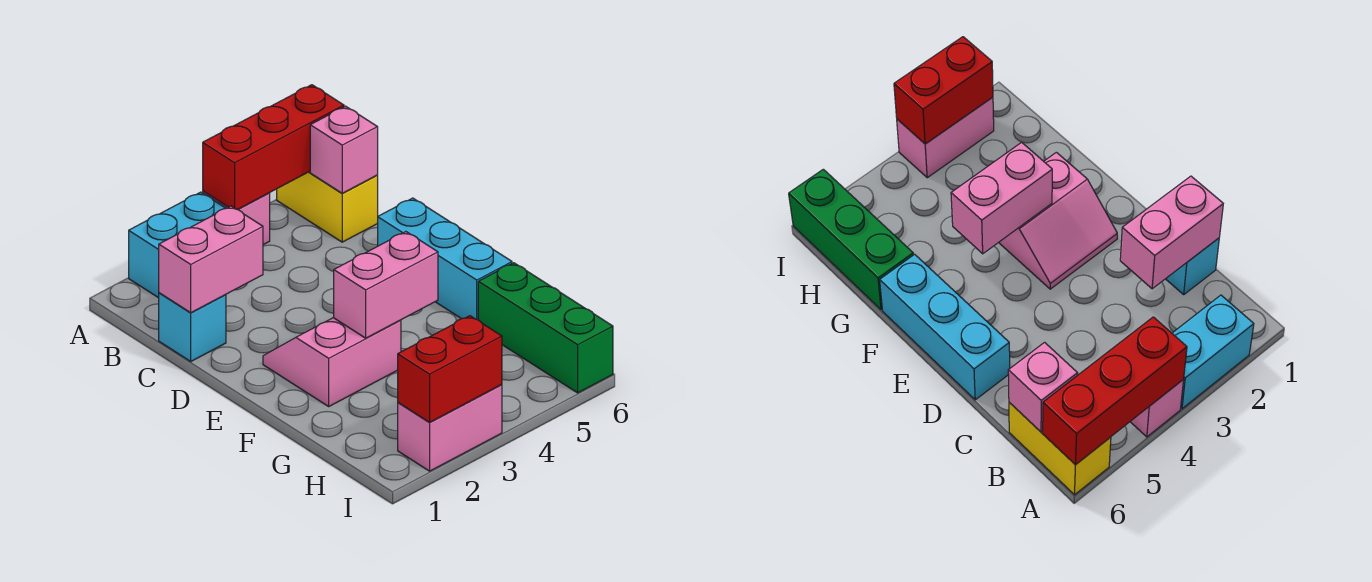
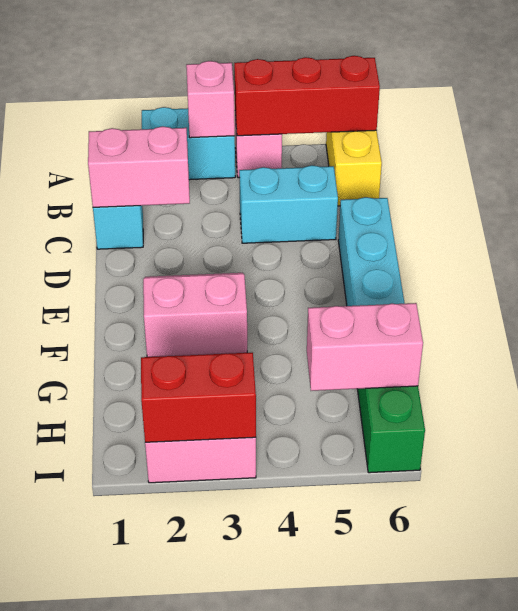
pink brick B6 level 2 -> pink brick A3 level 2
none -> cyan brick C4:C5 level 1
pink brick F3:F4 level 2 -> pink brick H5:H6 level 2

